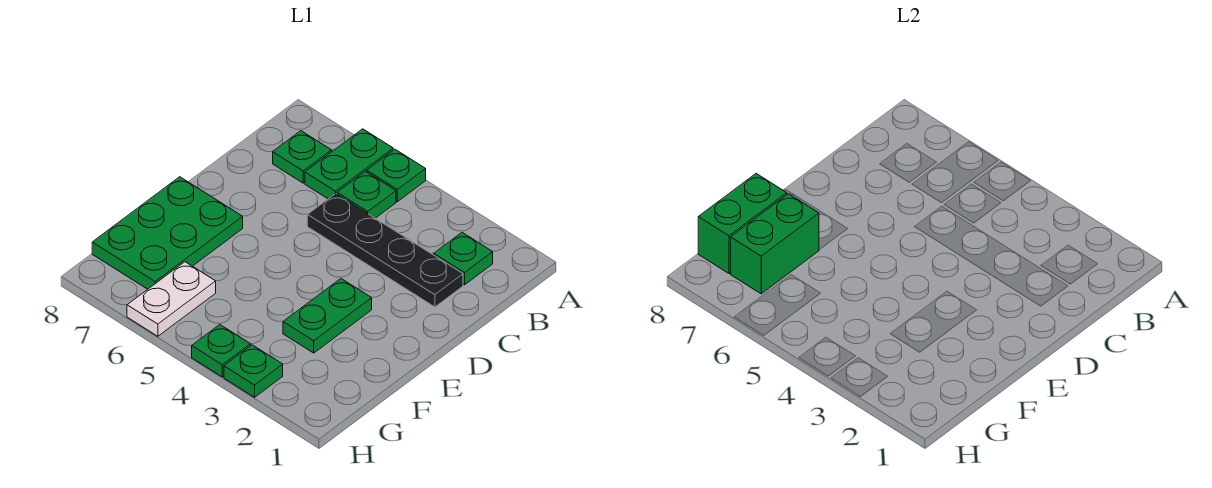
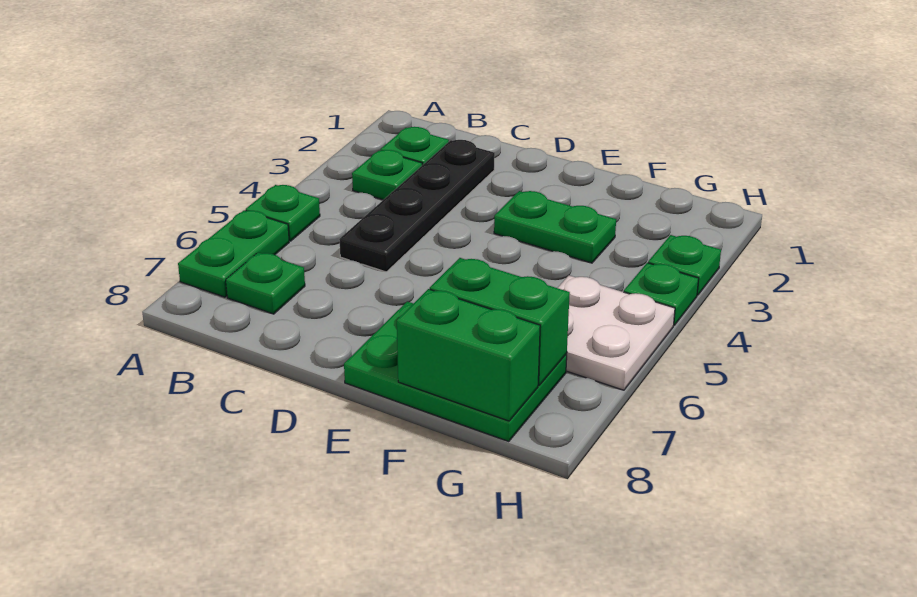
green plate A6:B6 level 1 -> green plate A6:A7 level 1
green plate B5 level 1 -> green plate B3 level 1
white plate G6:H6 level 1 -> white plate G5:H6 level 1

